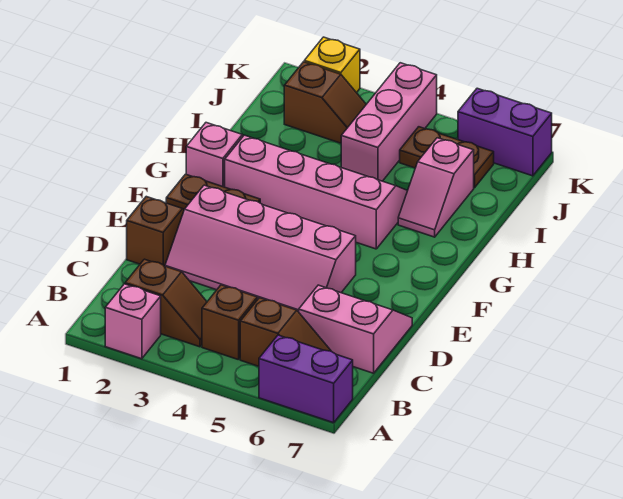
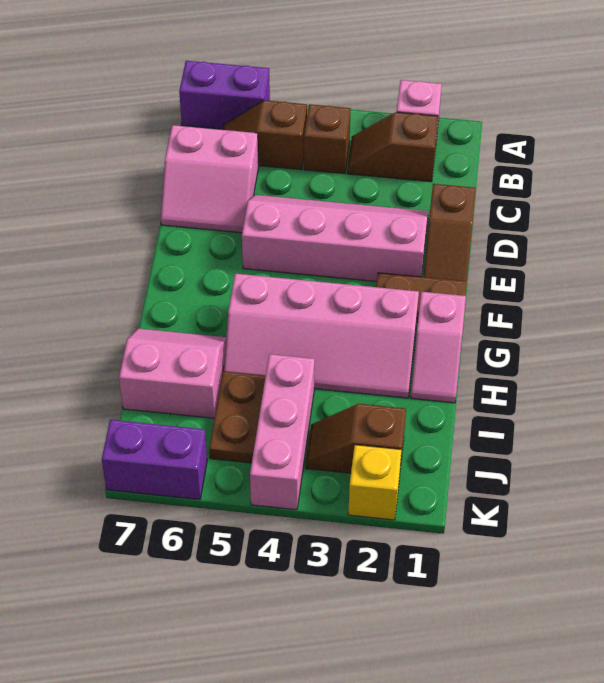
pink slope H6:I6 level 1 top I -> pink slope H6:I7 level 1 top I
brown plate J5:J6 level 1 -> brown plate I5:J5 level 1

